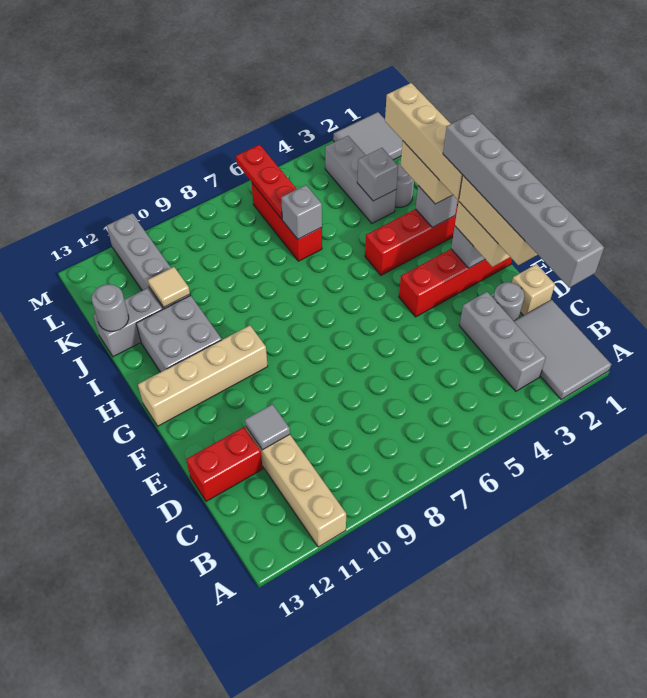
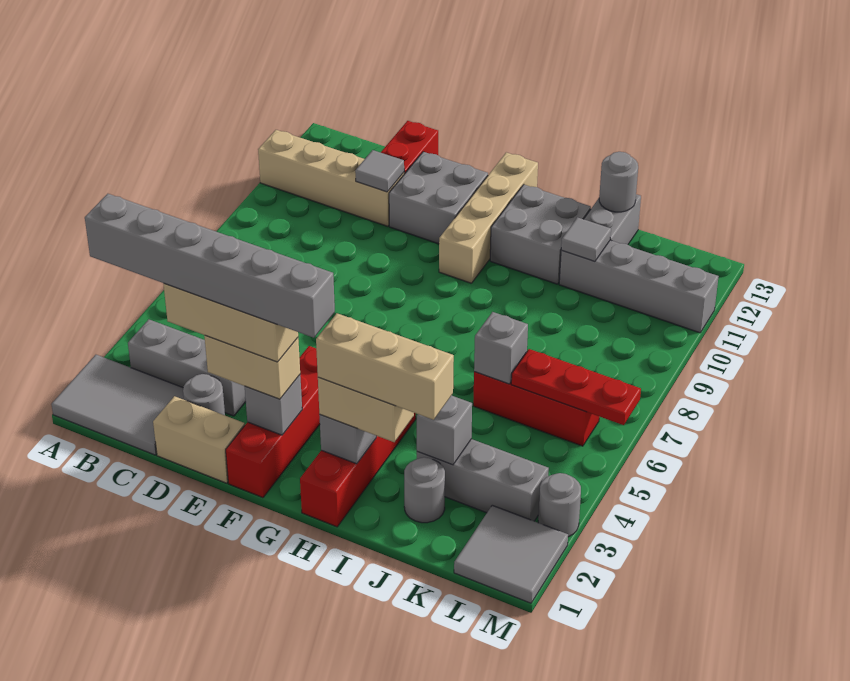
tan brick D1 level 1 -> tan brick D1:E1 level 1
none -> grey brick E11:F12 level 1
tan brick G2:J2 level 4 -> tan brick H2:J2 level 4
tan tile J11 level 2 -> grey tile J11 level 2
none -> grey round brick M3 level 1

